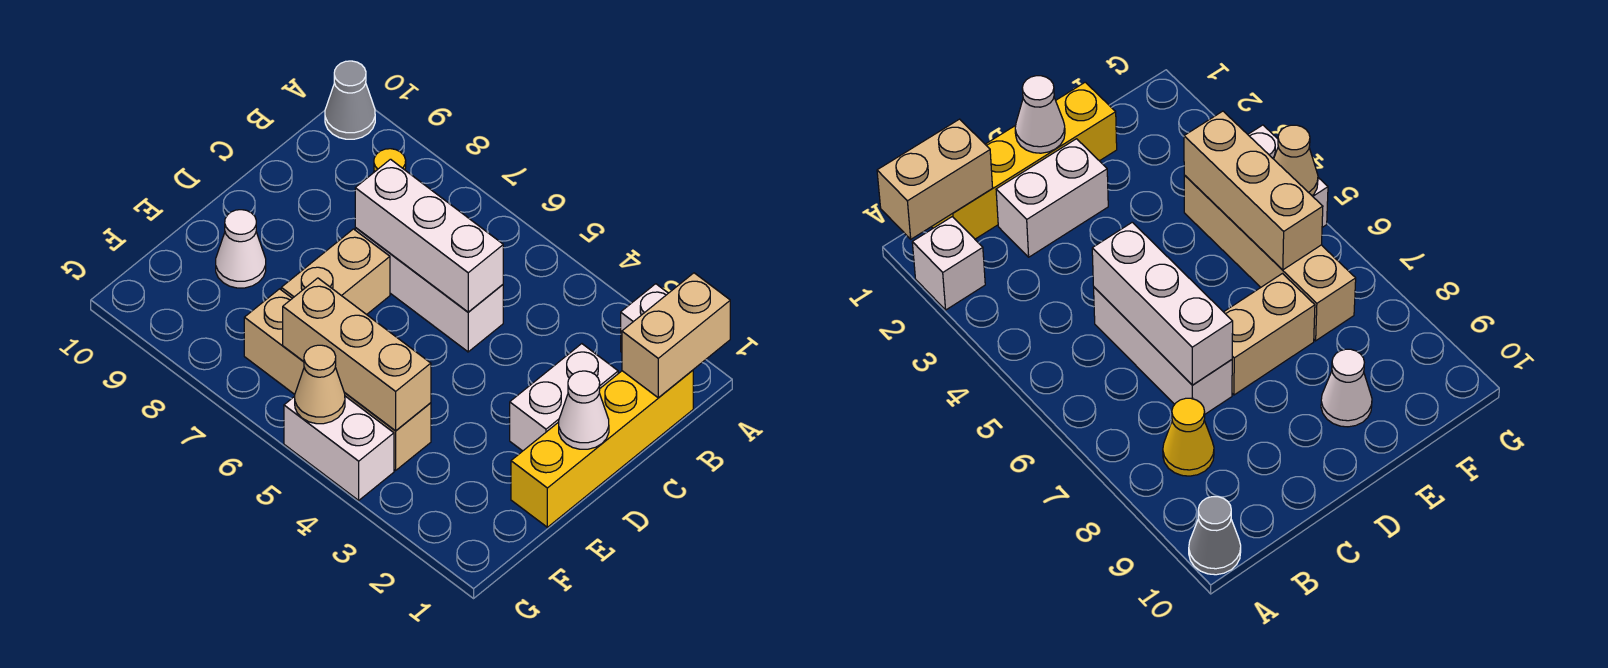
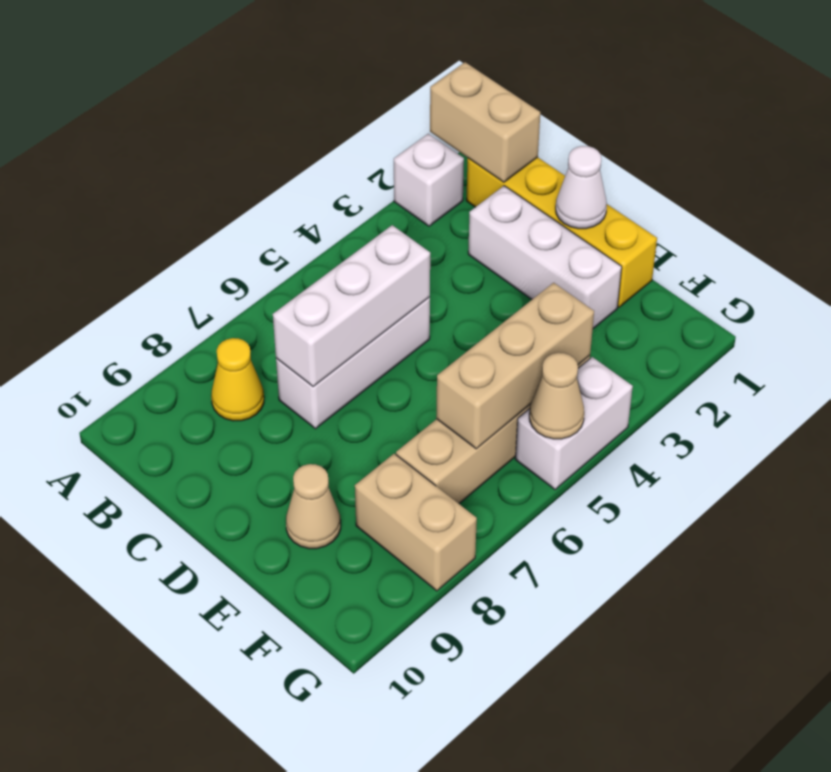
grey cone A10 level 1 -> none
white brick C2:D2 level 1 -> white brick C2:E2 level 1
tan brick D7:E7 level 1 -> tan brick F8:G8 level 1
white cone E9 level 1 -> tan cone E9 level 1

